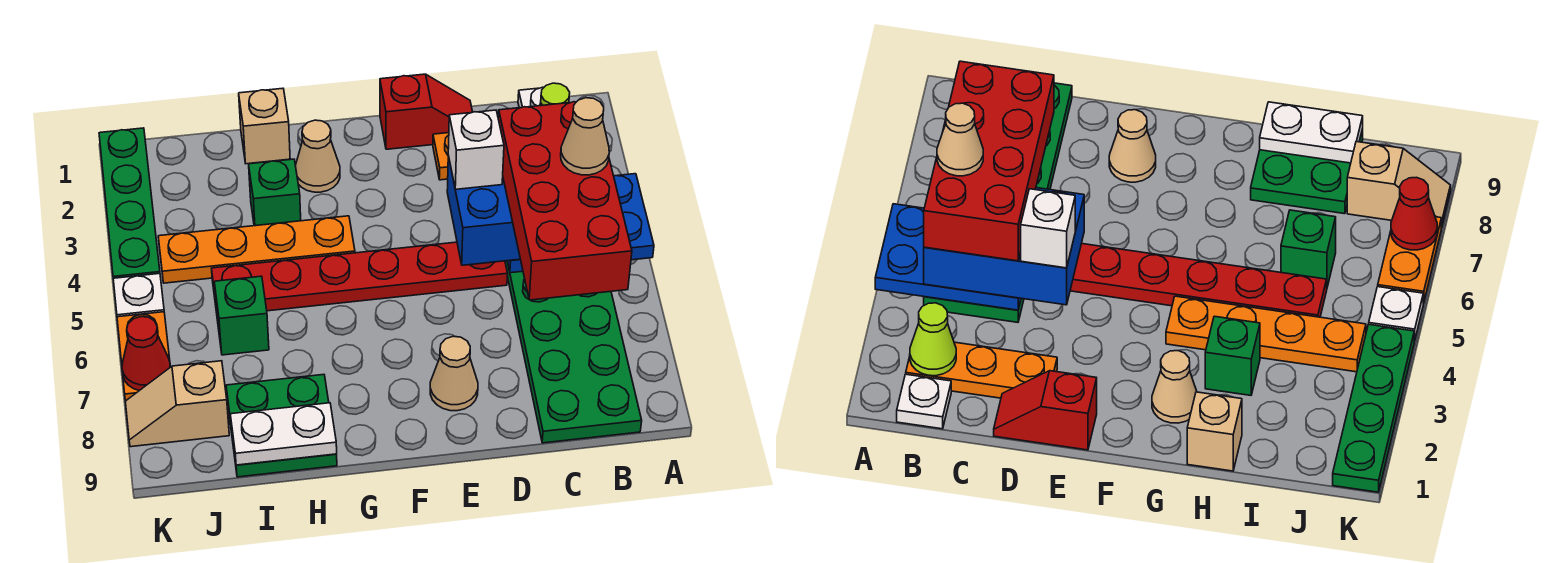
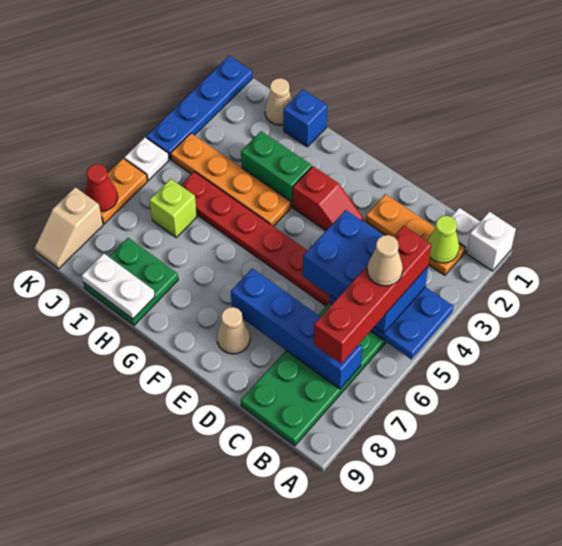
red brick B4:C7 level 4 -> red brick B4:B7 level 4
none -> blue brick B7:E7 level 2
red slope D1:E1 level 1 top E -> red slope E3:F3 level 1 top F
white brick D4 level 4 -> white brick A1 level 1
tan cone G2 level 1 -> tan cone I1 level 1
tan brick H1 level 1 -> blue brick H1 level 1
green brick H3 level 1 -> green brick G3:H3 level 1
green brick I6 level 1 -> lime brick I6 level 1
tan slope J8:K8 level 1 top J -> tan slope K8:K9 level 1 top 8
green plate K1:K4 level 1 -> blue plate K1:K4 level 1

